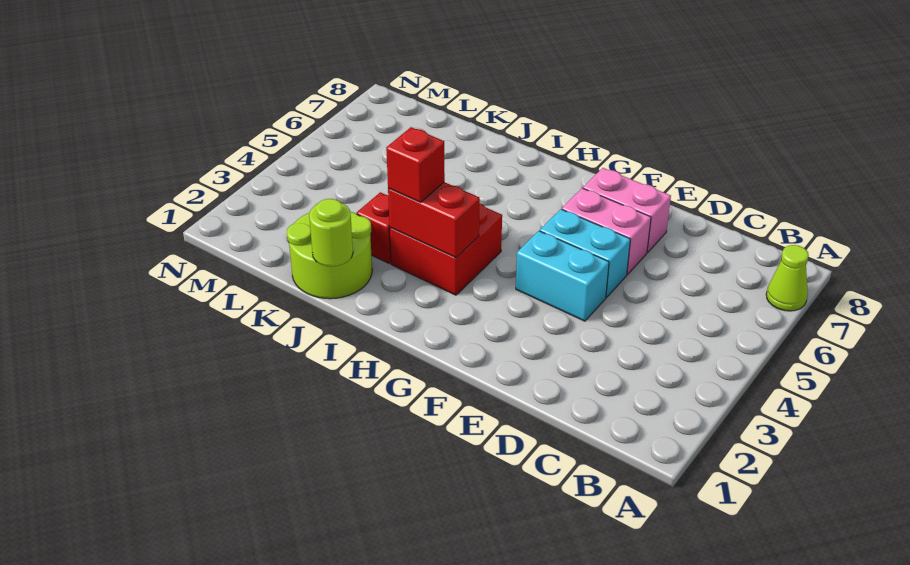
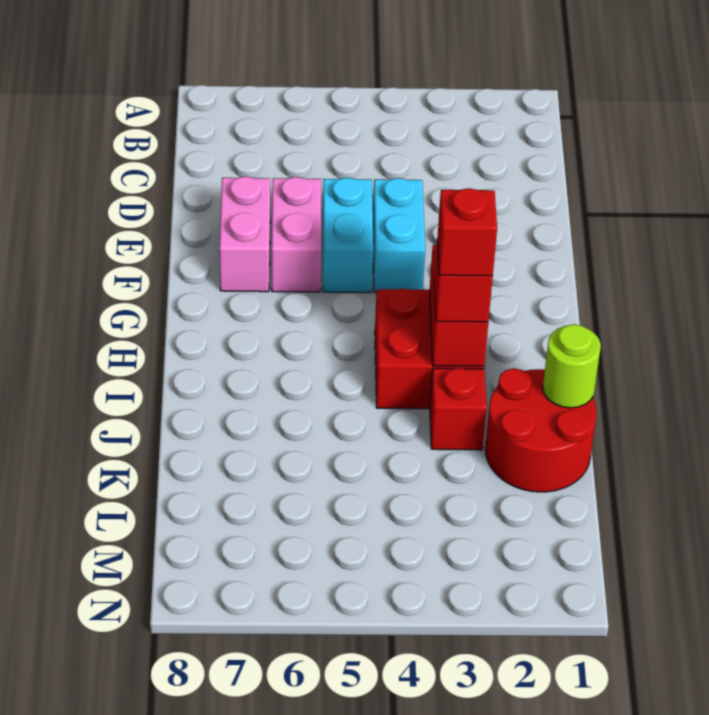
lime cone A7 level 1 -> none
none -> red brick I3 level 4
lime round brick J1:K2 level 1 -> red round brick J1:K2 level 1

